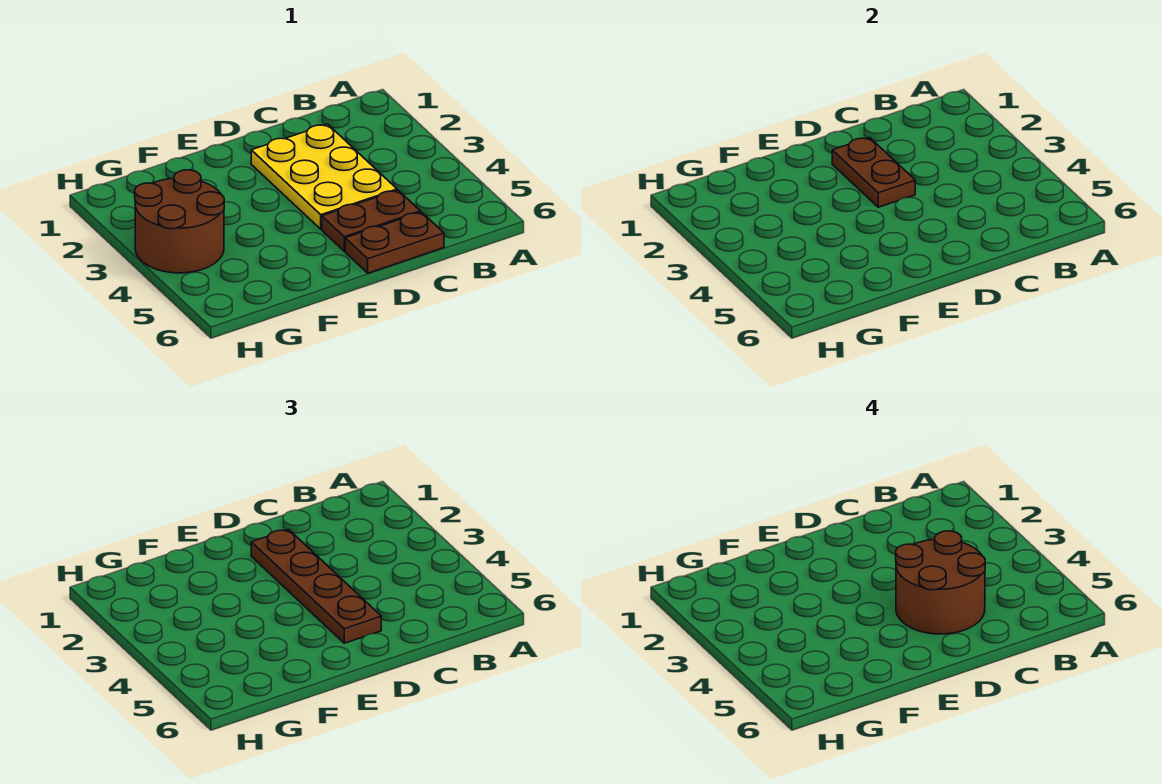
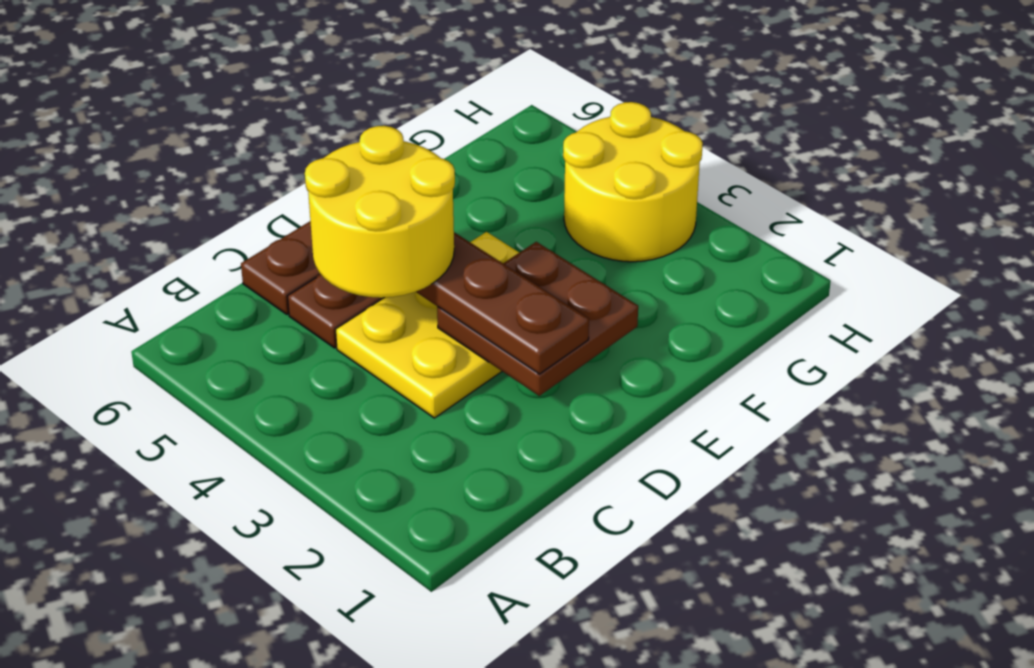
yellow plate C2:D4 level 1 -> yellow plate C3:E4 level 1
brown round brick C4:D5 level 4 -> yellow round brick C4:D5 level 4
brown plate D2:D3 level 2 -> brown plate D2:E3 level 2
brown round brick G3:H4 level 1 -> yellow round brick G3:H4 level 1

